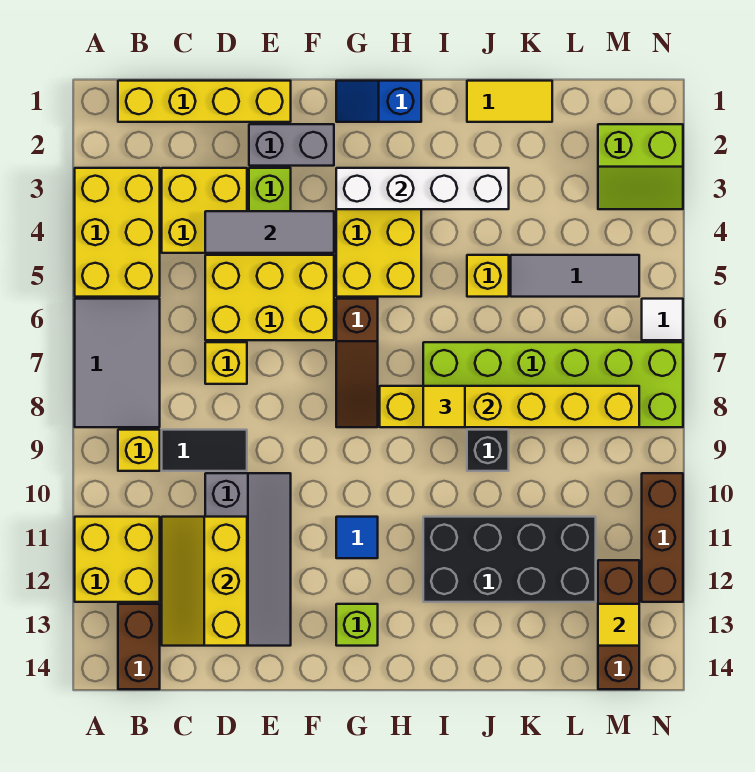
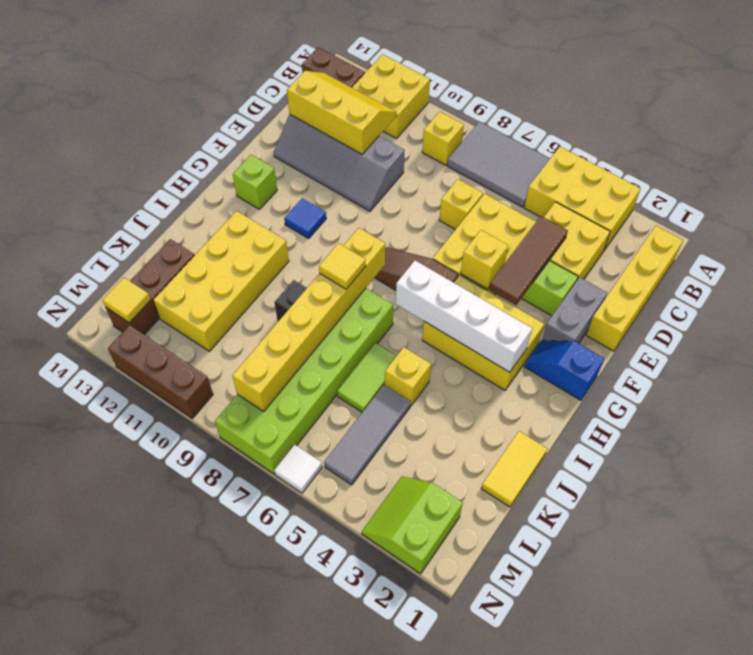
black tile C9:D9 level 1 -> none
grey tile D4:F4 level 2 -> brown tile D4:F4 level 2
none -> yellow brick F5 level 2
blue slope G1:H1 level 1 top H -> blue slope G1:G2 level 1 top 1
white brick G3:J3 level 2 -> white brick H3:H6 level 2
black brick I11:L12 level 1 -> yellow brick I11:L12 level 1
none -> lime tile J6:K6 level 1
brown brick M12:M14 level 1 -> brown brick K13:M13 level 1

